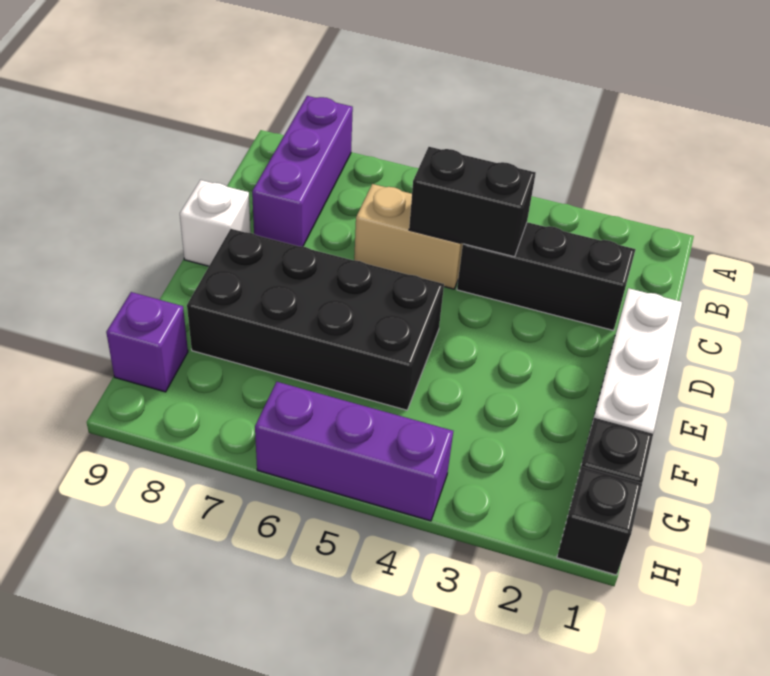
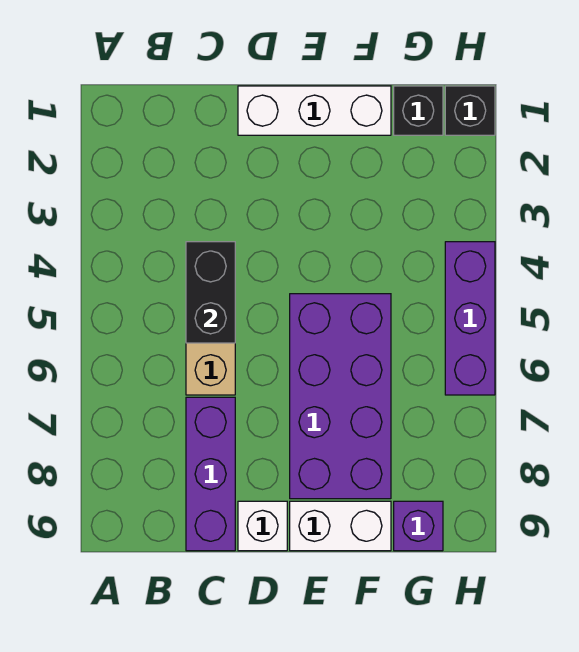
purple brick A8:C8 level 1 -> purple brick C7:C9 level 1
black brick C2:C4 level 1 -> none
black brick E5:F8 level 1 -> purple brick E5:F8 level 1
none -> white brick E9:F9 level 1

